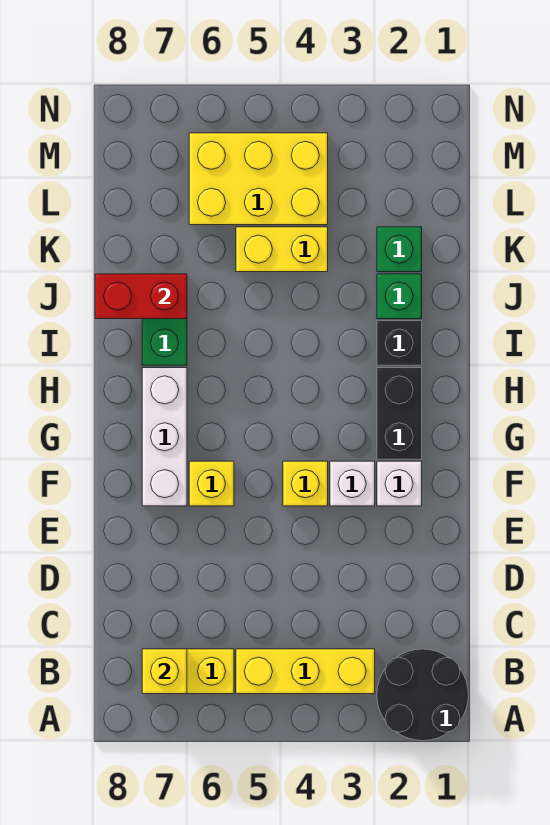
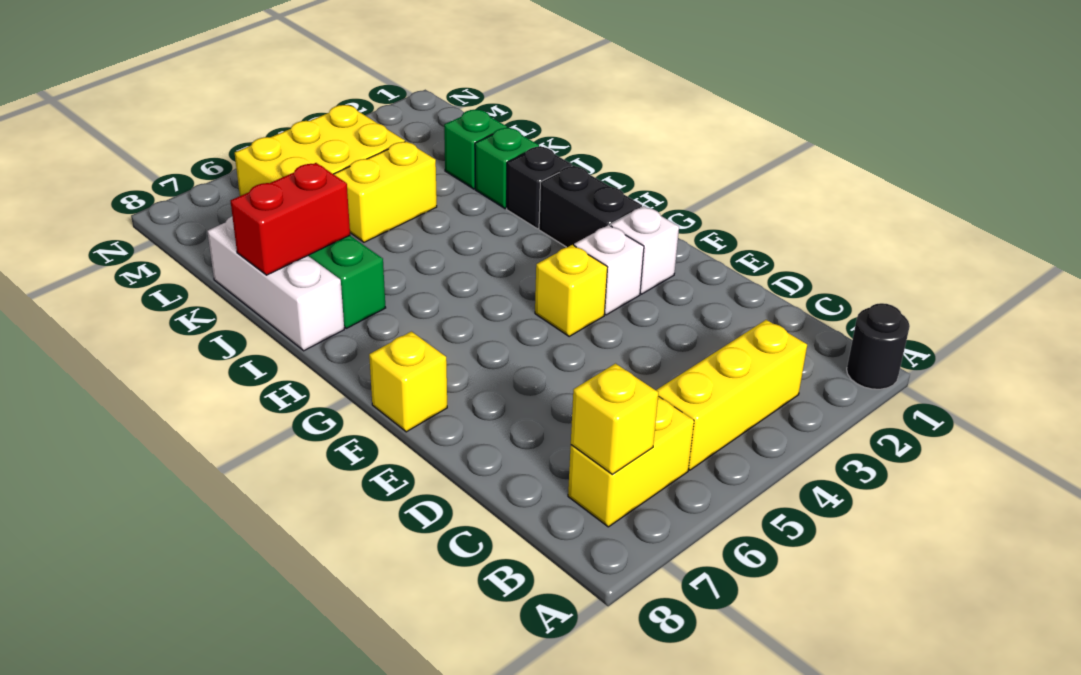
black round brick A1:B2 level 1 -> black round brick A1 level 1
yellow brick F6 level 1 -> yellow brick F8 level 1
white brick F7:H7 level 1 -> white brick I8:K8 level 1

